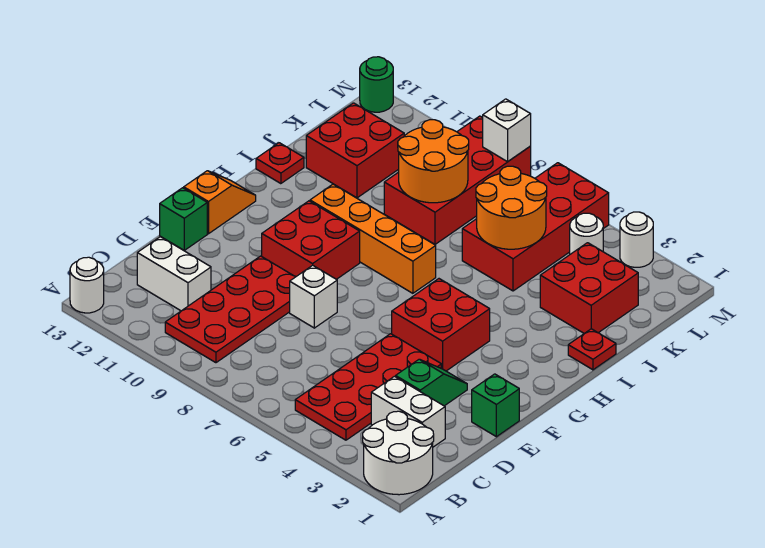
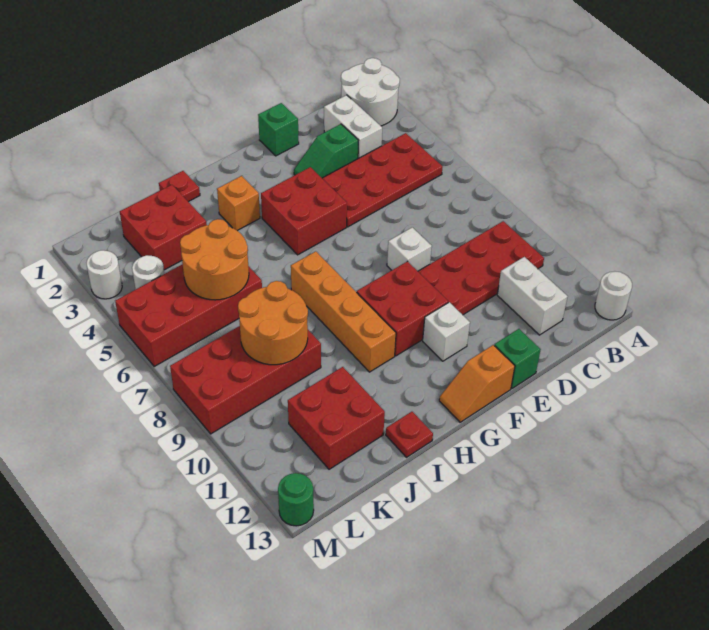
none -> orange brick H3 level 1
white brick M8 level 2 -> white brick F11 level 1

